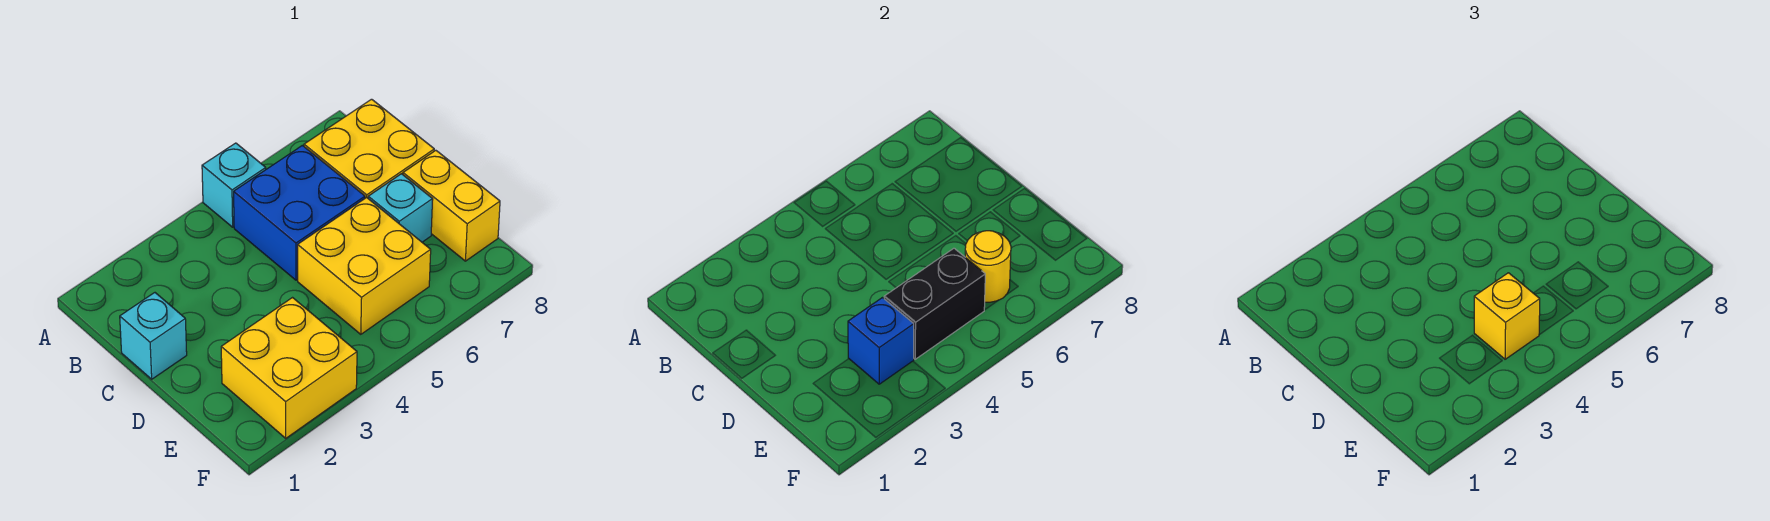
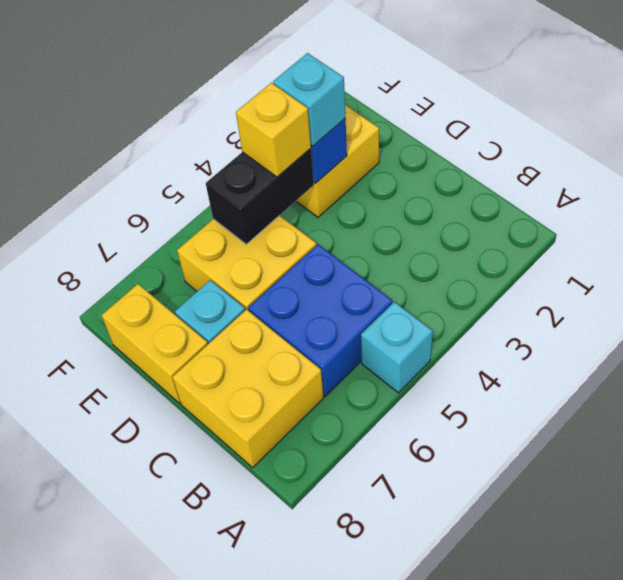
cyan brick C1 level 1 -> cyan brick E3 level 3
yellow round brick E6 level 2 -> none

